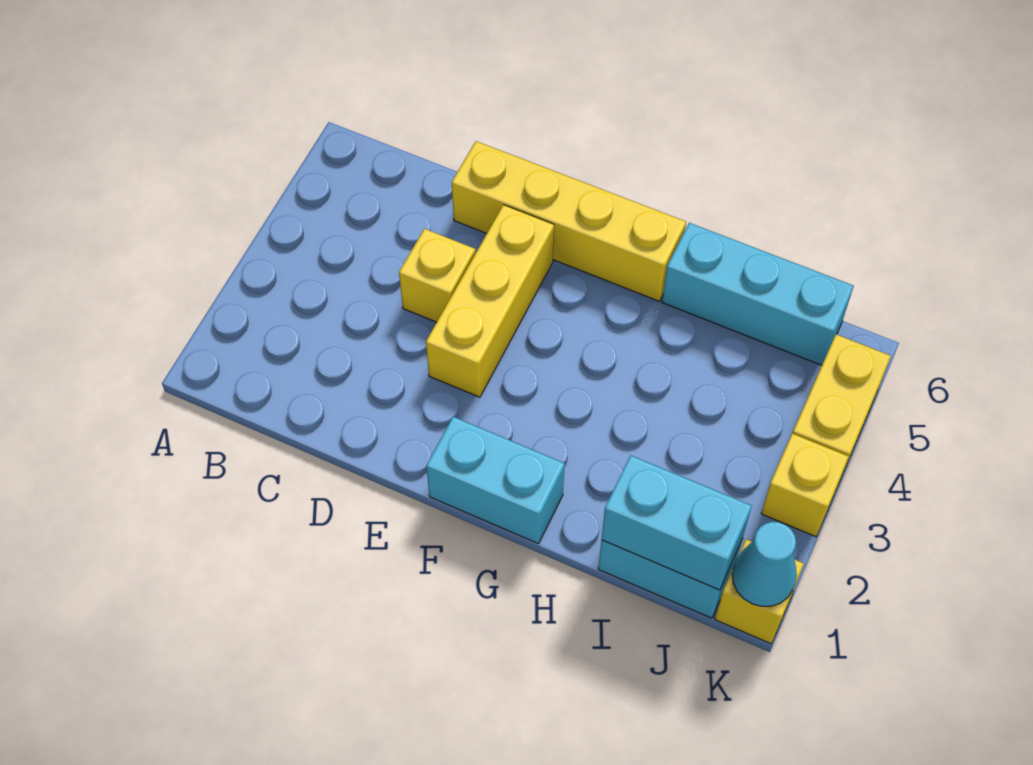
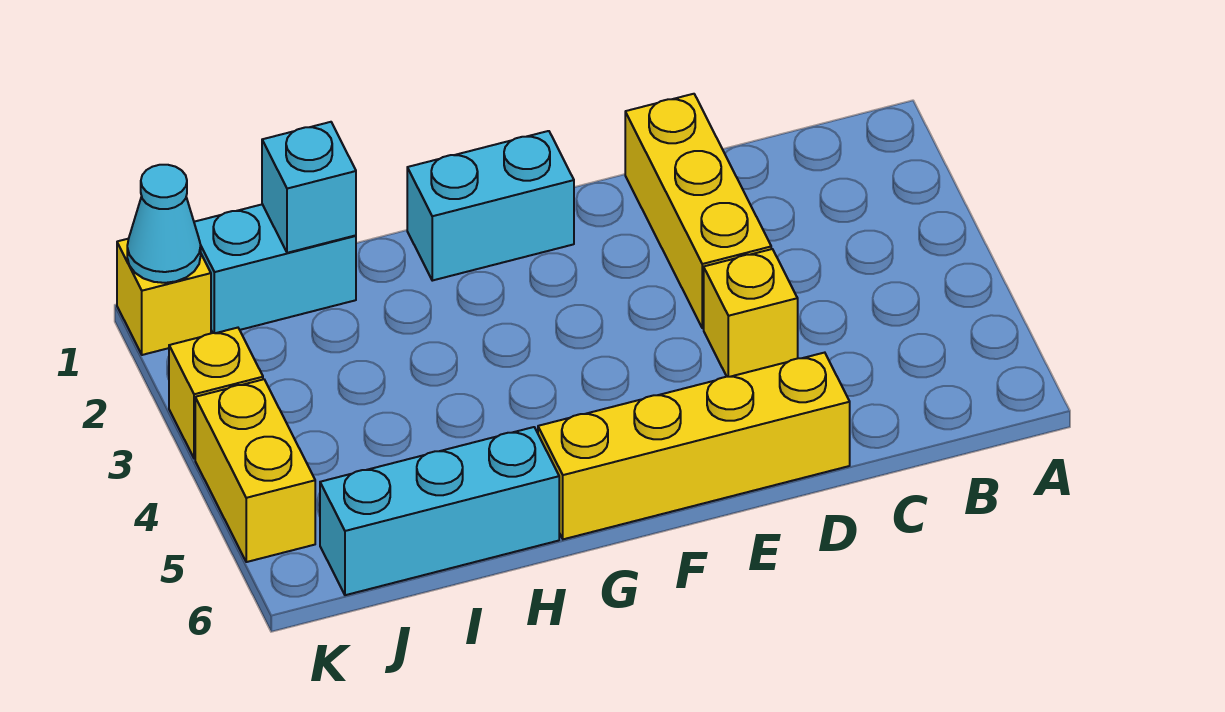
yellow brick E3:E5 level 1 -> yellow brick D1:D3 level 1
cyan brick I1:J1 level 2 -> cyan brick I1 level 2

